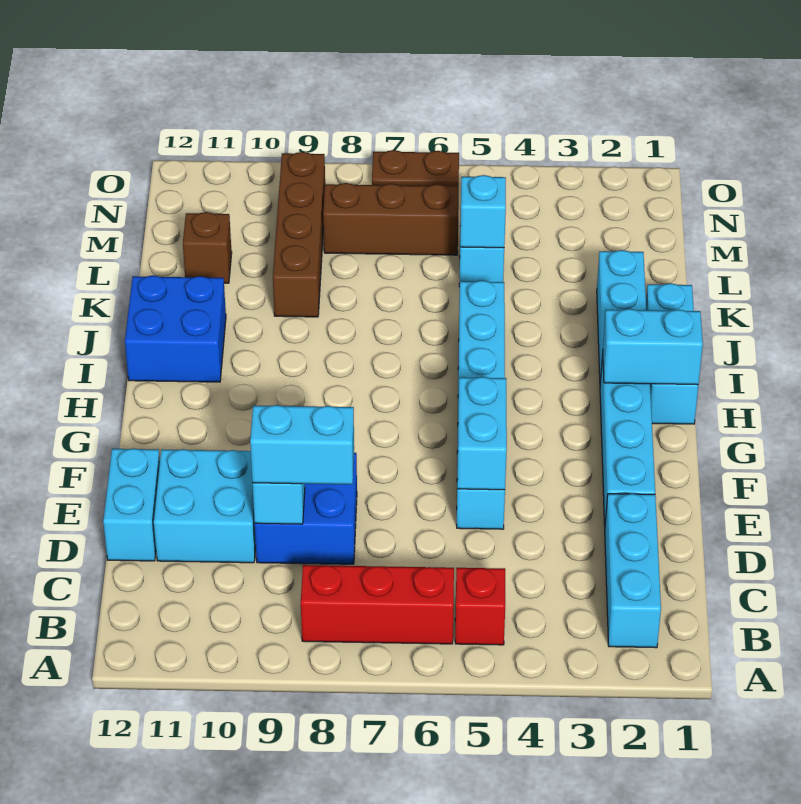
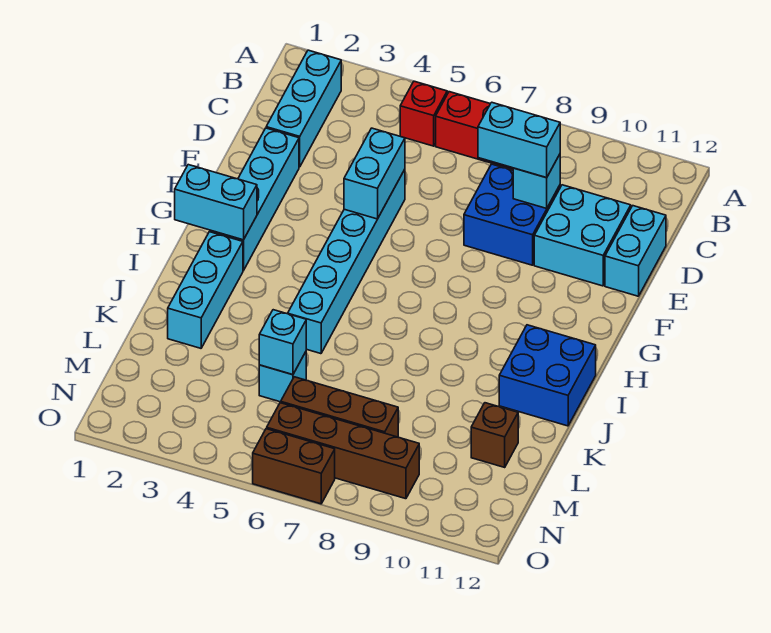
cyan brick H1:J1 level 1 -> none
brown brick K9:N9 level 1 -> brown brick N6:N9 level 1
brown plate O6:O7 level 1 -> brown brick O6:O7 level 1

